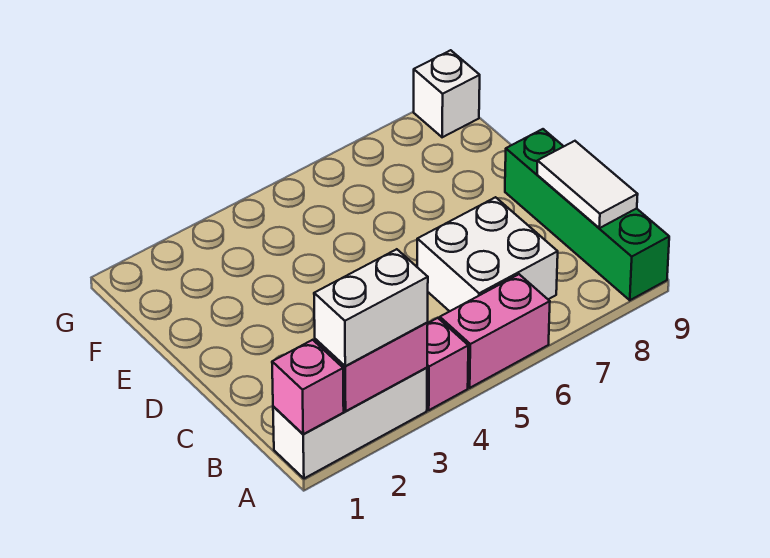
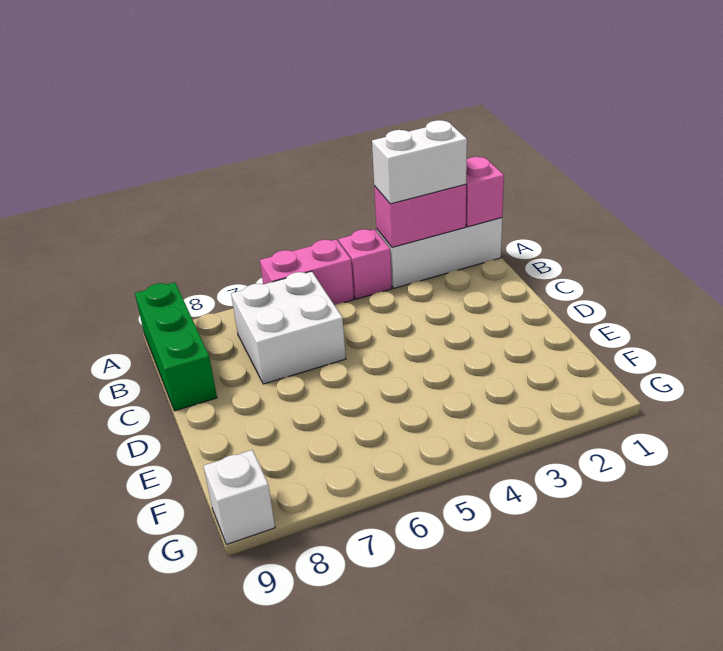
green brick A9:D9 level 1 -> green brick A9:C9 level 1
white tile B9:C9 level 2 -> none

